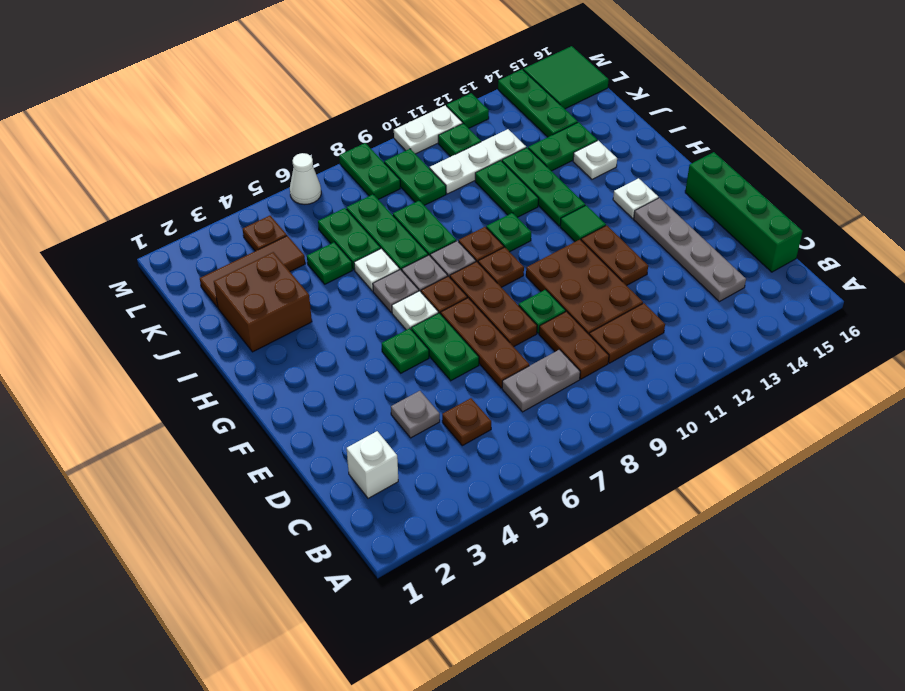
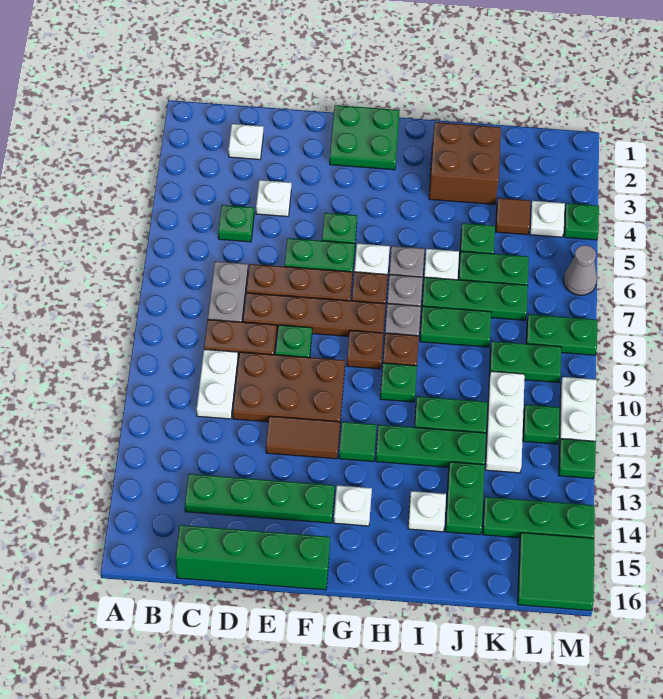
white brick C2 level 1 -> white plate C2 level 1
brown plate C5 level 1 -> green plate C5 level 1
brown plate C10:C11 level 1 -> white plate C10:C11 level 1
grey plate C14:F14 level 1 -> green plate C14:F14 level 1
grey plate D4 level 1 -> white plate D4 level 1
brown plate E8:G8 level 1 -> brown plate D8:G8 level 1
brown plate E12:F12 level 1 -> brown tile E12:F12 level 1
none -> green plate F1:G2 level 1
brown tile K2:K4 level 1 -> brown tile K4 level 1
brown plate L4 level 1 -> white plate L4 level 1
none -> green plate M4 level 1
white cone M6 level 1 -> grey cone M6 level 1

